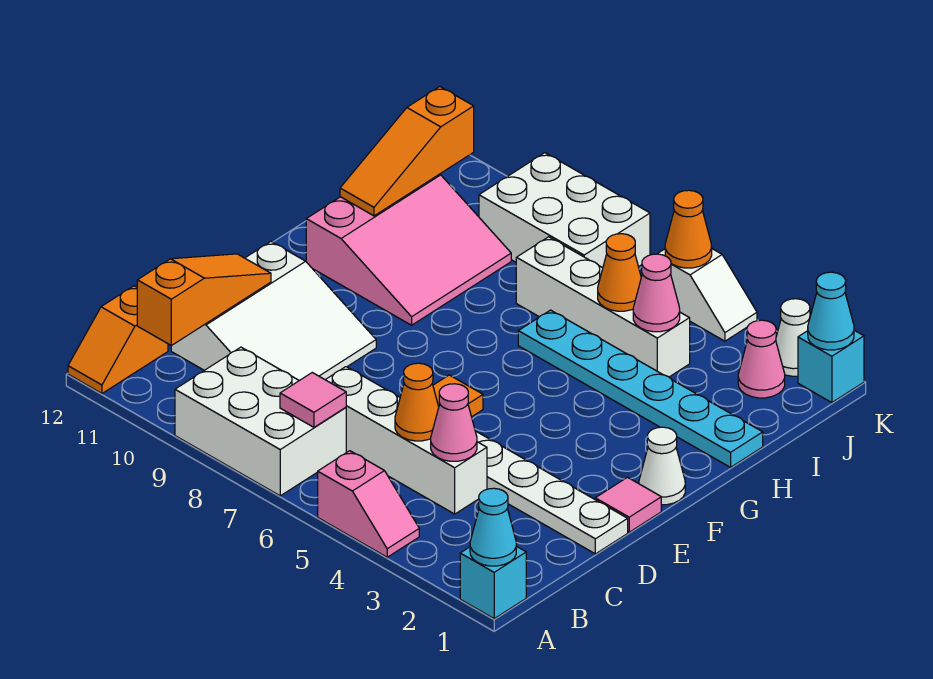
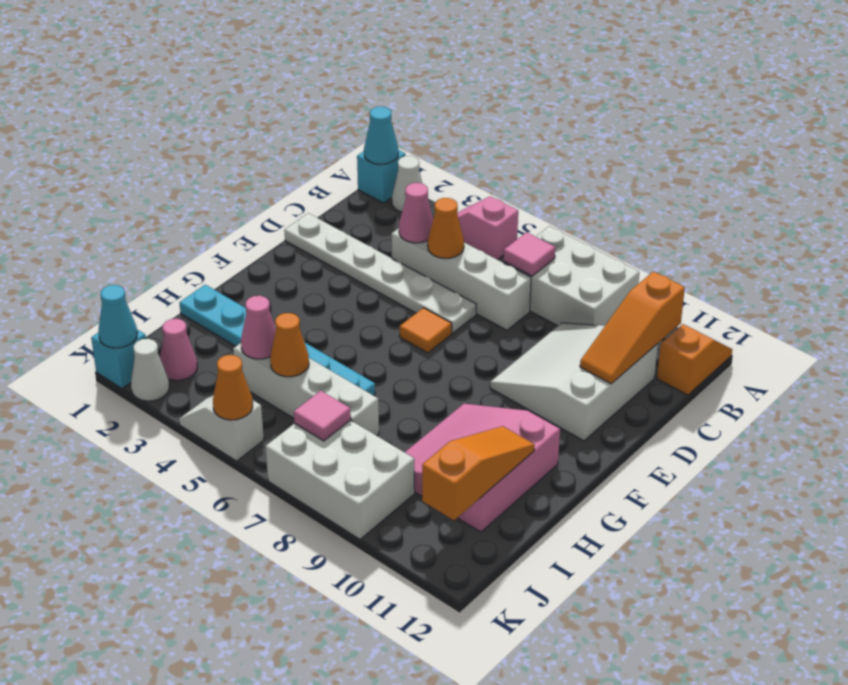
pink tile E1 level 1 -> pink tile J7 level 2
white cone F1 level 1 -> white cone A2 level 1

